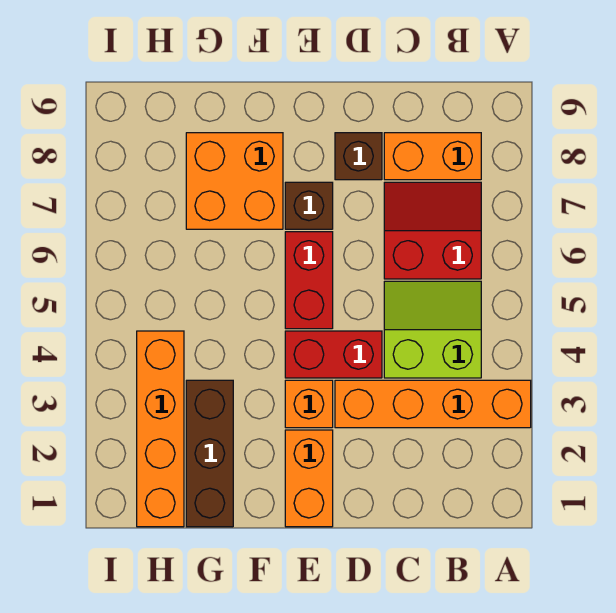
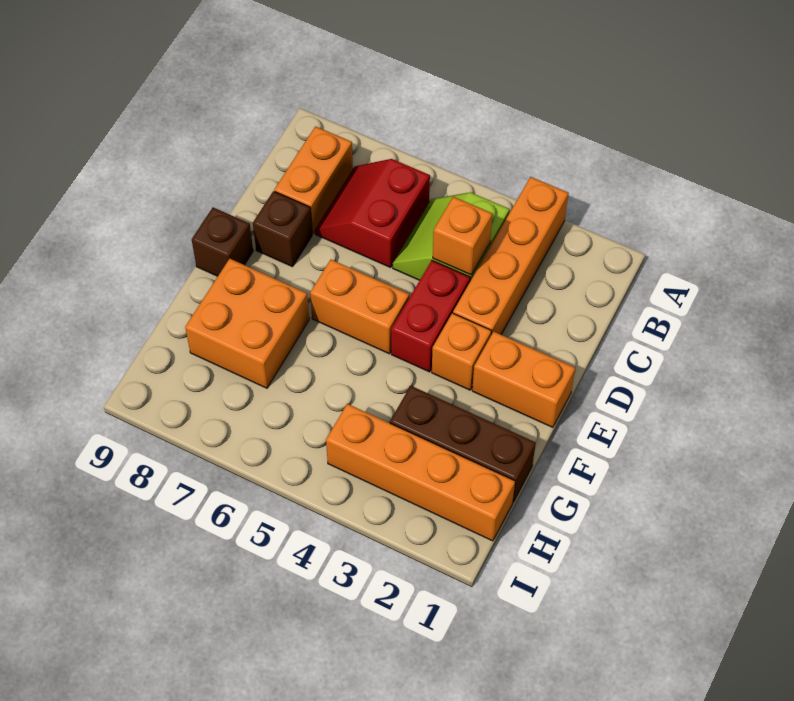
none -> orange brick C4 level 2
red brick E5:E6 level 1 -> orange brick E5:E6 level 1
brown brick E7 level 1 -> brown brick E9 level 1

